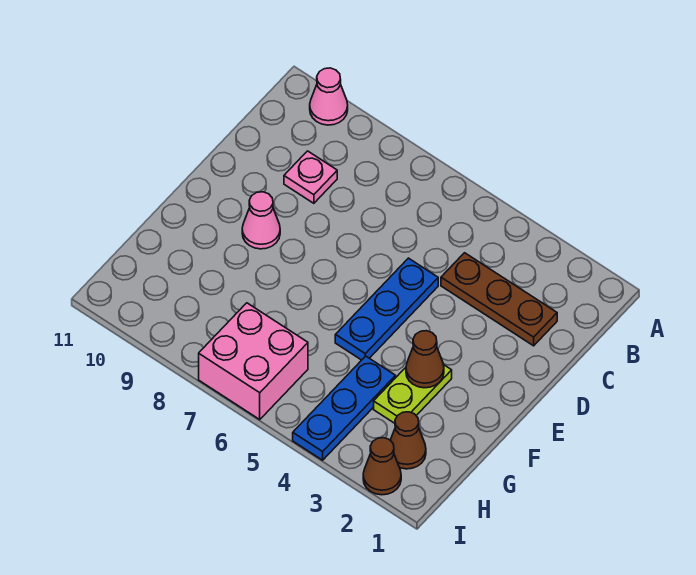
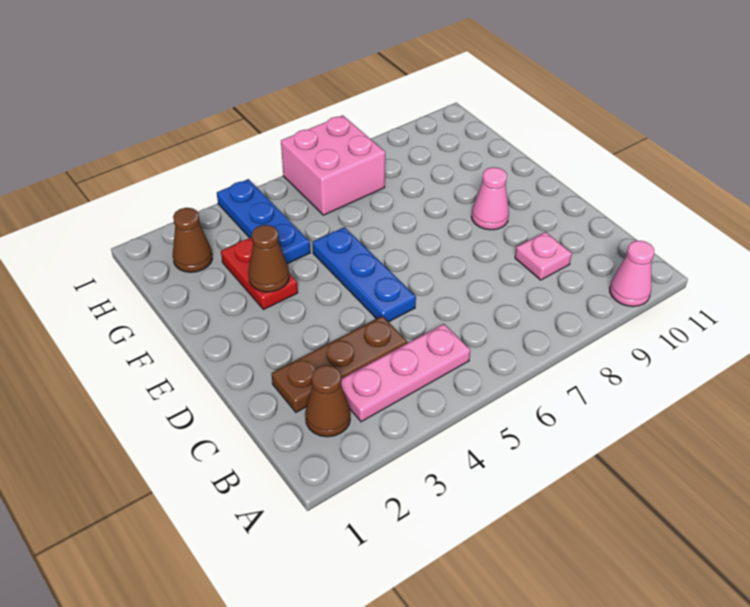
none -> pink plate B3:B5 level 1
lime plate F3:G3 level 1 -> red plate F3:G3 level 1
brown cone I2 level 1 -> brown cone B2 level 1

